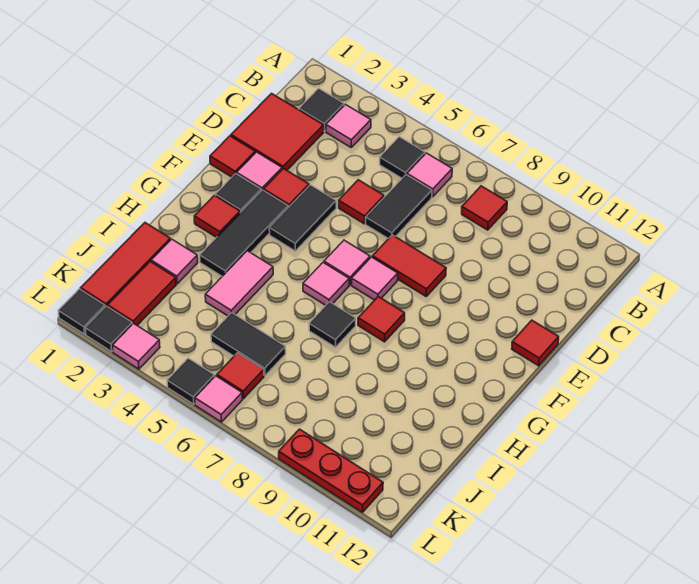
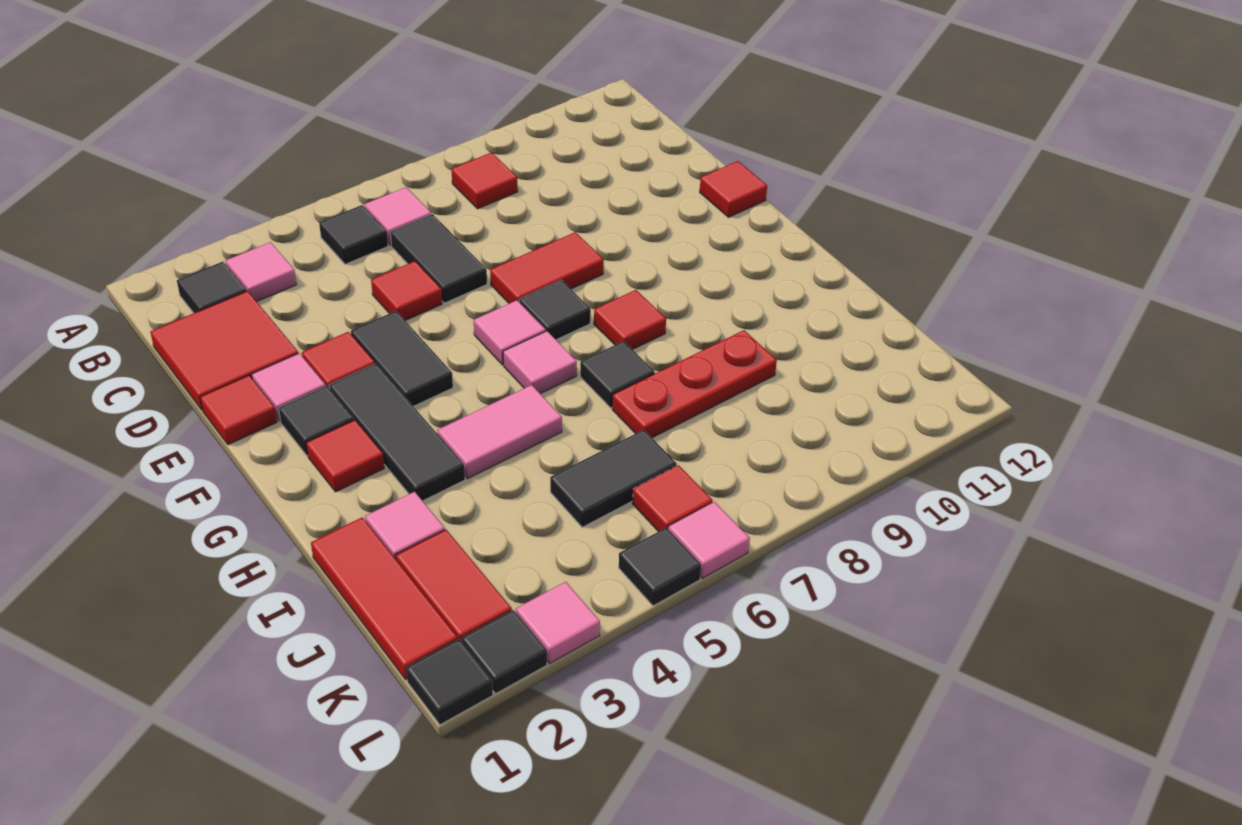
pink tile F7 level 1 -> black tile F7 level 1
pink tile H4:I4 level 1 -> pink tile H4:H5 level 1
red plate L9:L11 level 1 -> red plate I7:I9 level 1

